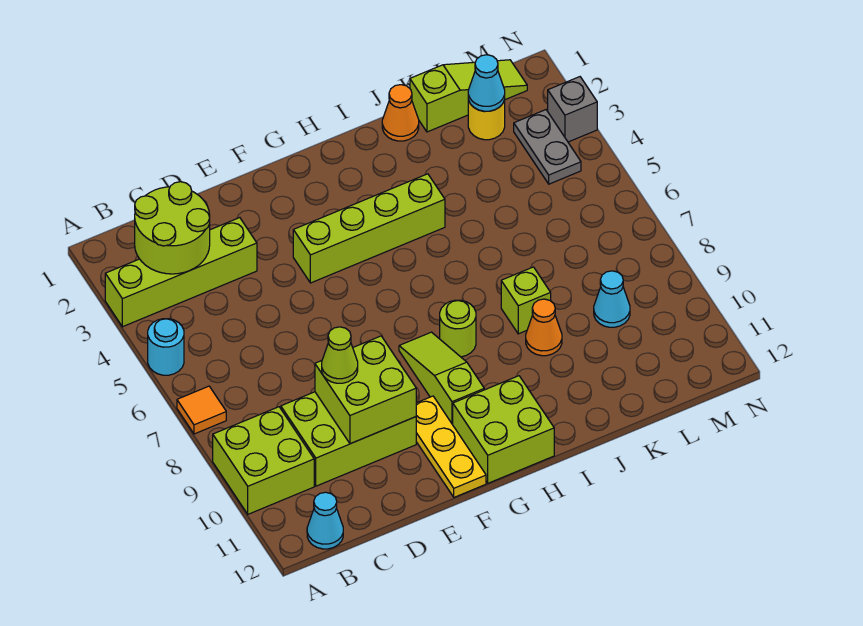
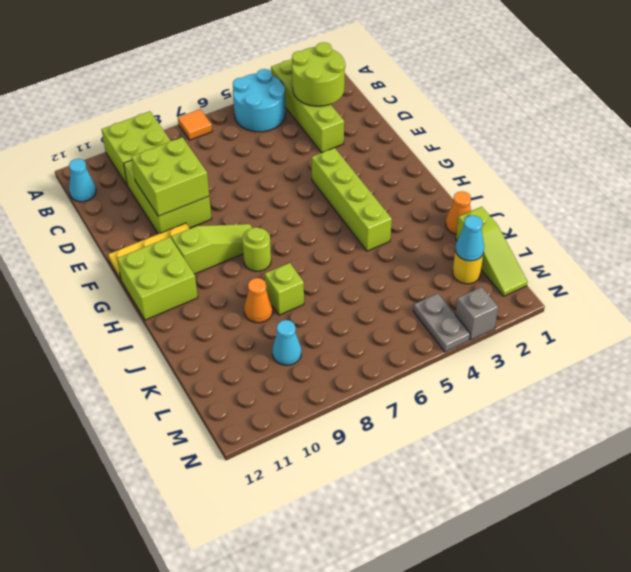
cyan round brick A5 level 1 -> cyan round brick A4:B5 level 1
lime cone D9 level 3 -> none
grey plate M3:M4 level 1 -> grey plate M4:N4 level 1

